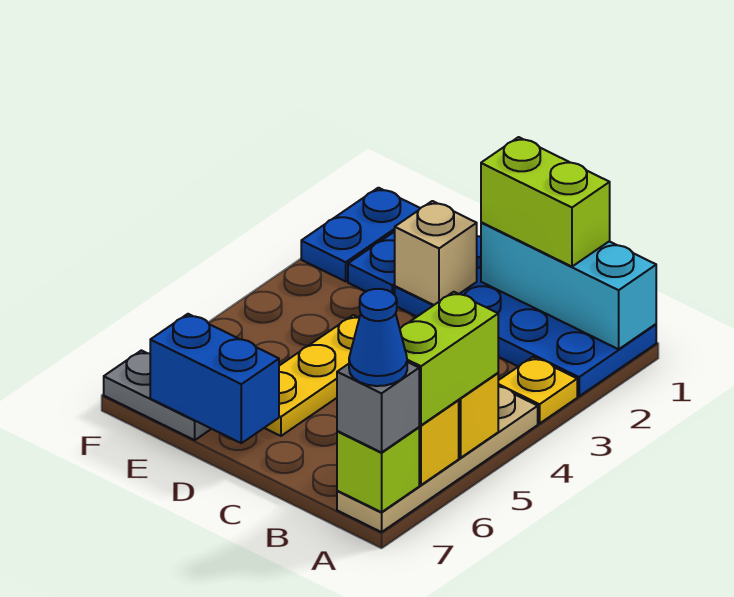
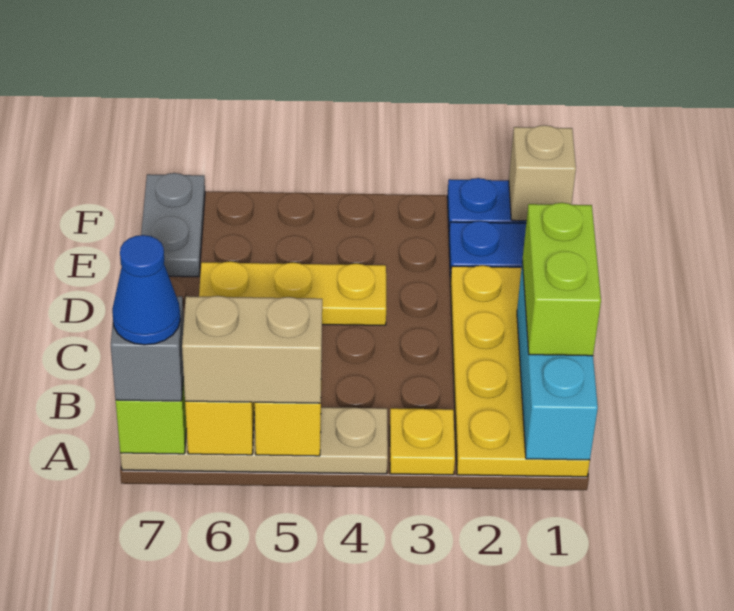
blue plate A1:D2 level 1 -> yellow plate A1:D2 level 1
lime brick A5:A6 level 3 -> tan brick A5:A6 level 3
tan brick D2 level 2 -> tan brick F1 level 2
blue brick D7:E7 level 2 -> none

